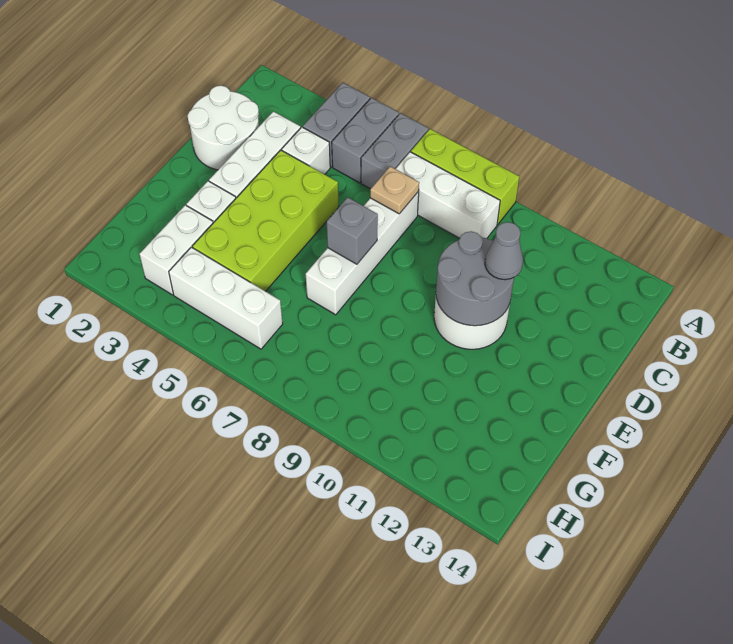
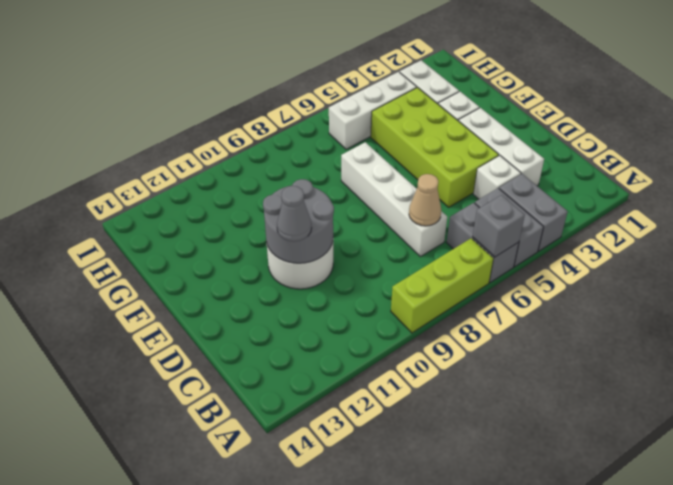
white brick B7:B9 level 1 -> none
white round brick C1:D2 level 1 -> none
tan plate C7 level 2 -> tan cone C7 level 2
grey brick E7 level 2 -> grey brick A6 level 2

